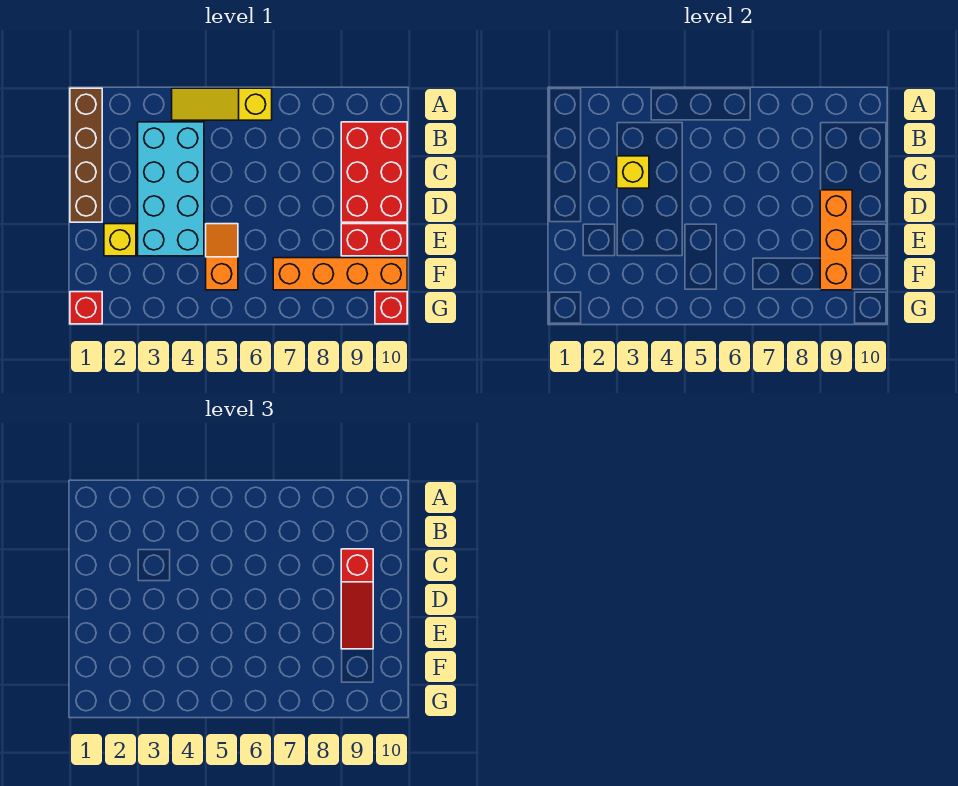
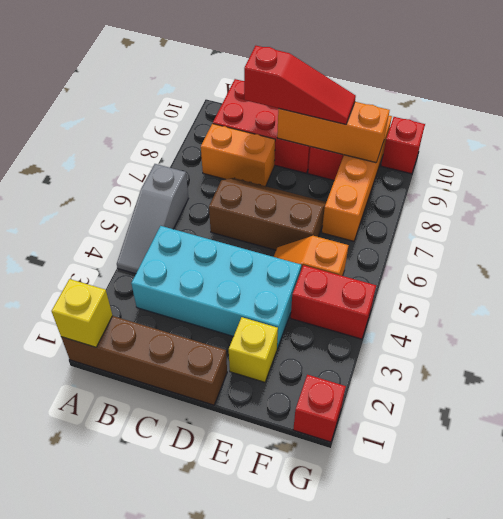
yellow slope A4:A6 level 1 top 6 -> grey slope A4:A6 level 1 top 6
none -> orange brick B8:C8 level 1
yellow brick C3 level 2 -> yellow brick A1 level 2
none -> brown slope C6:E7 level 1 top 6
none -> red brick F4:G4 level 1

